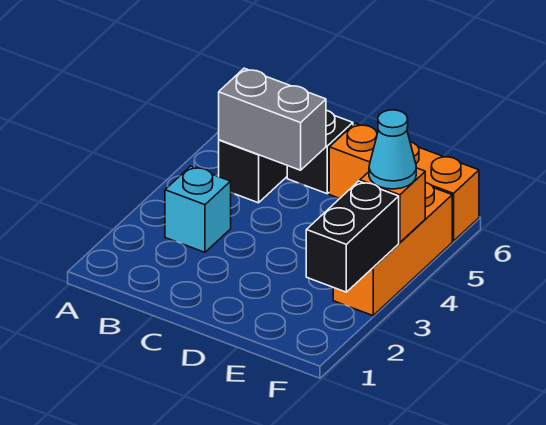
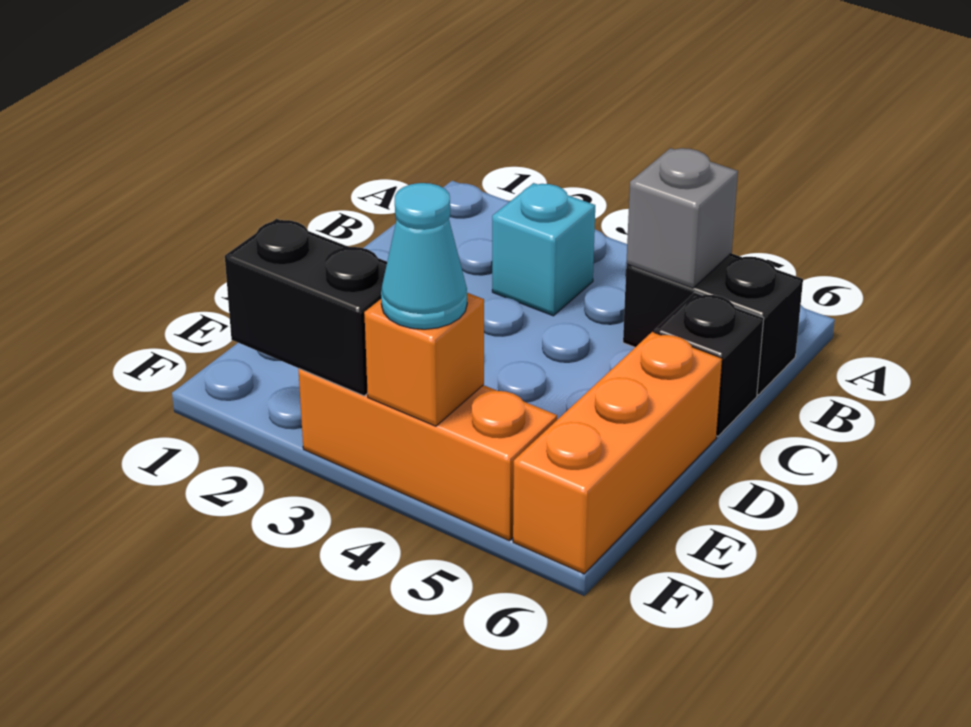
grey brick B5:C5 level 2 -> grey brick B5 level 2

